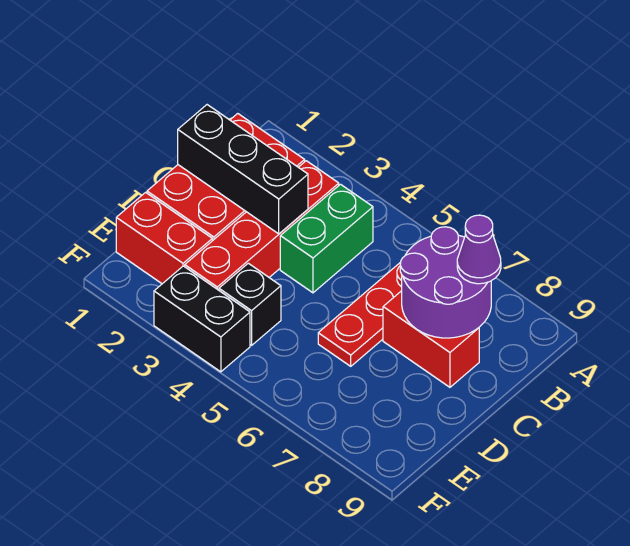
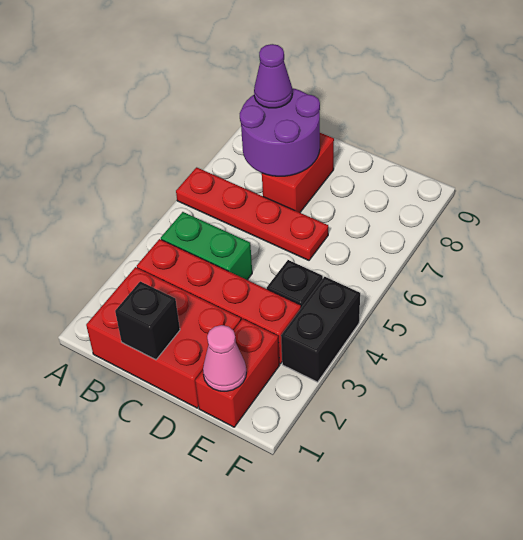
black brick C1:C3 level 2 -> black brick C1 level 2
none -> pink cone E1 level 2

